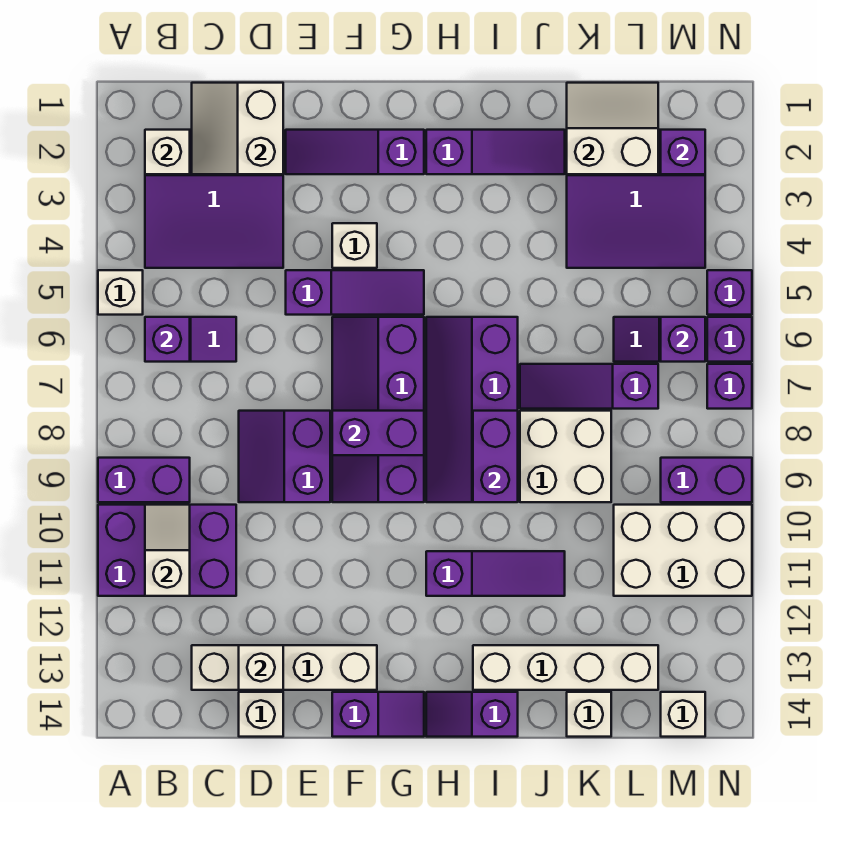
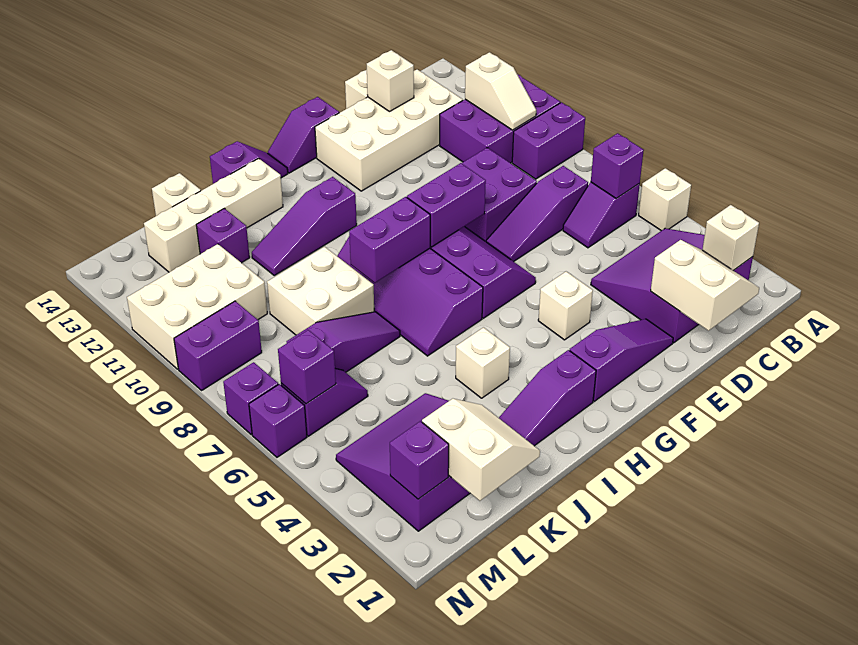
white brick C13:F13 level 1 -> white brick C12:F13 level 1
purple slope D8:E9 level 1 top E -> purple brick D8:E9 level 1
purple slope E5:G5 level 1 top E -> purple slope C7:E7 level 1 top C
purple slope H6:I9 level 1 top I -> purple slope H6:I9 level 1 top H
purple brick I8:I9 level 2 -> purple brick H8:I8 level 2
white slope K1:L2 level 2 top 2 -> white slope K1:L2 level 2 top L
white brick M14 level 1 -> white brick I4 level 1
purple brick N5 level 1 -> purple brick K12 level 1

